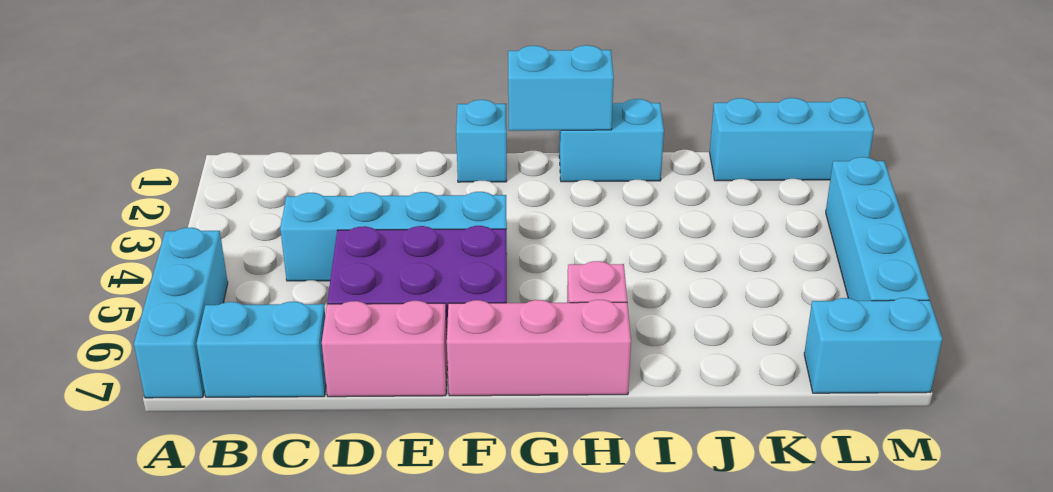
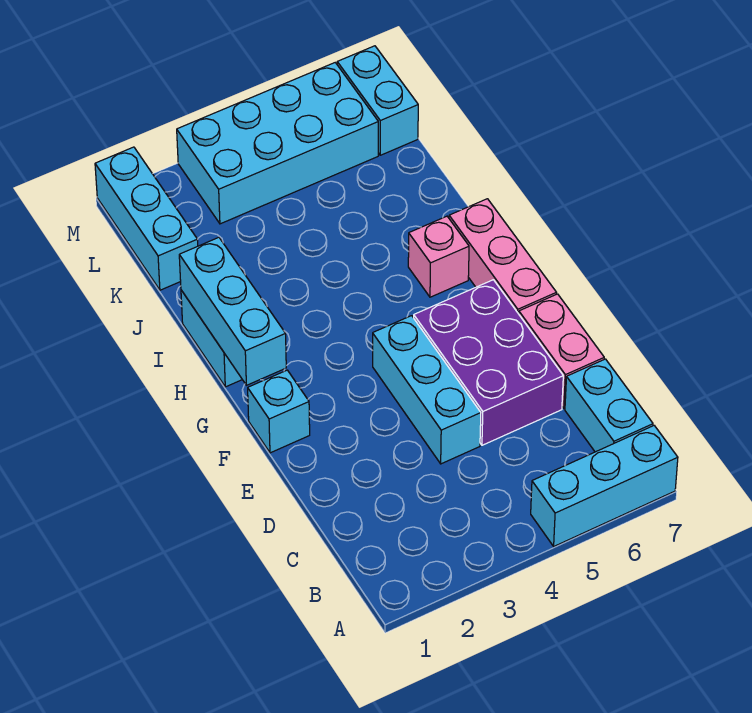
cyan brick C4:F4 level 1 -> cyan brick D4:F4 level 1
cyan brick G1:H1 level 2 -> cyan brick G1:I1 level 2
cyan brick M3:M6 level 1 -> cyan brick L3:M6 level 1

